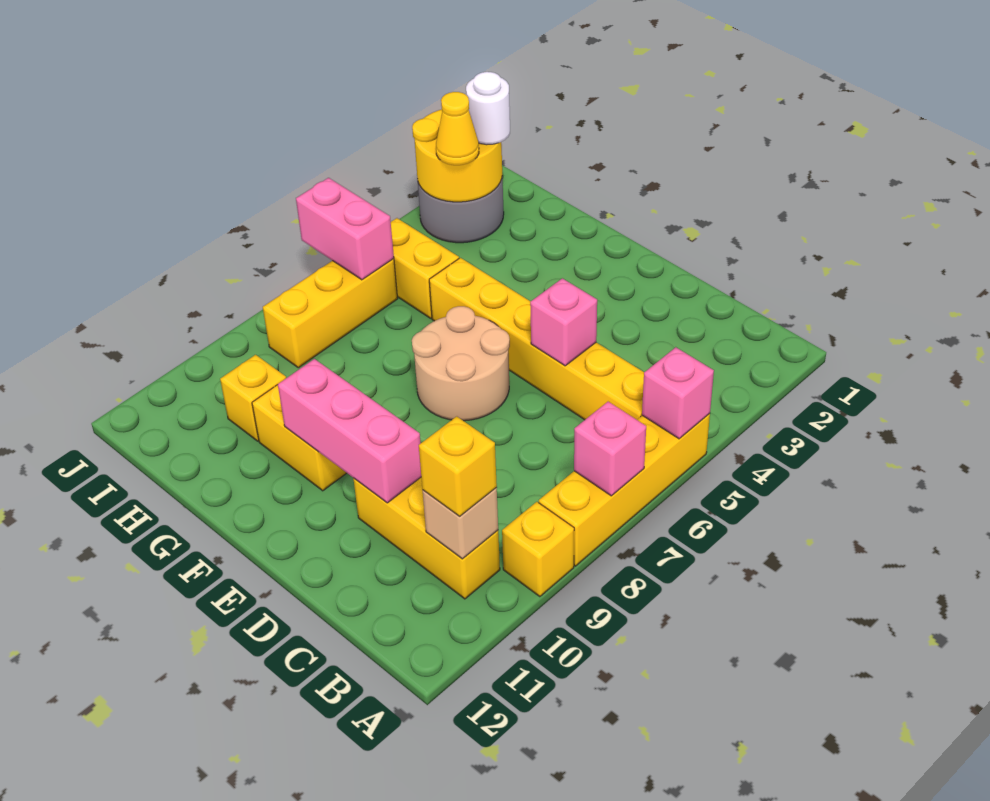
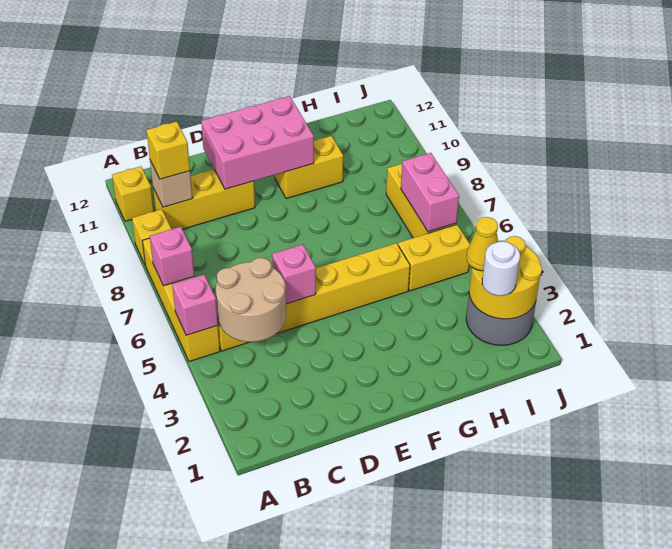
pink brick D10:F10 level 2 -> pink brick D10:F11 level 2
tan round brick E6:F7 level 1 -> tan round brick B4:C5 level 2
yellow brick H10 level 1 -> yellow brick A11 level 1
pink brick I6:J6 level 2 -> pink brick I6:I7 level 2

